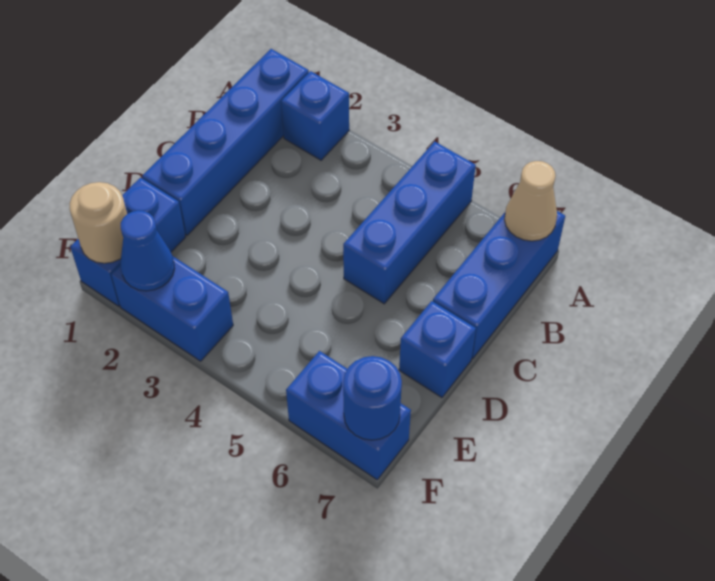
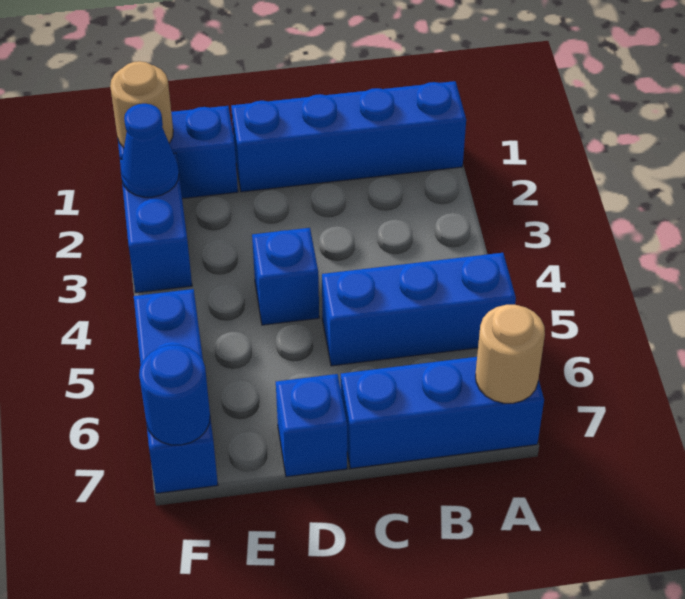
blue brick A2 level 1 -> blue brick D4 level 1
tan cone A7 level 2 -> tan round brick A7 level 2
blue brick F6:F7 level 1 -> blue brick F5:F7 level 1

